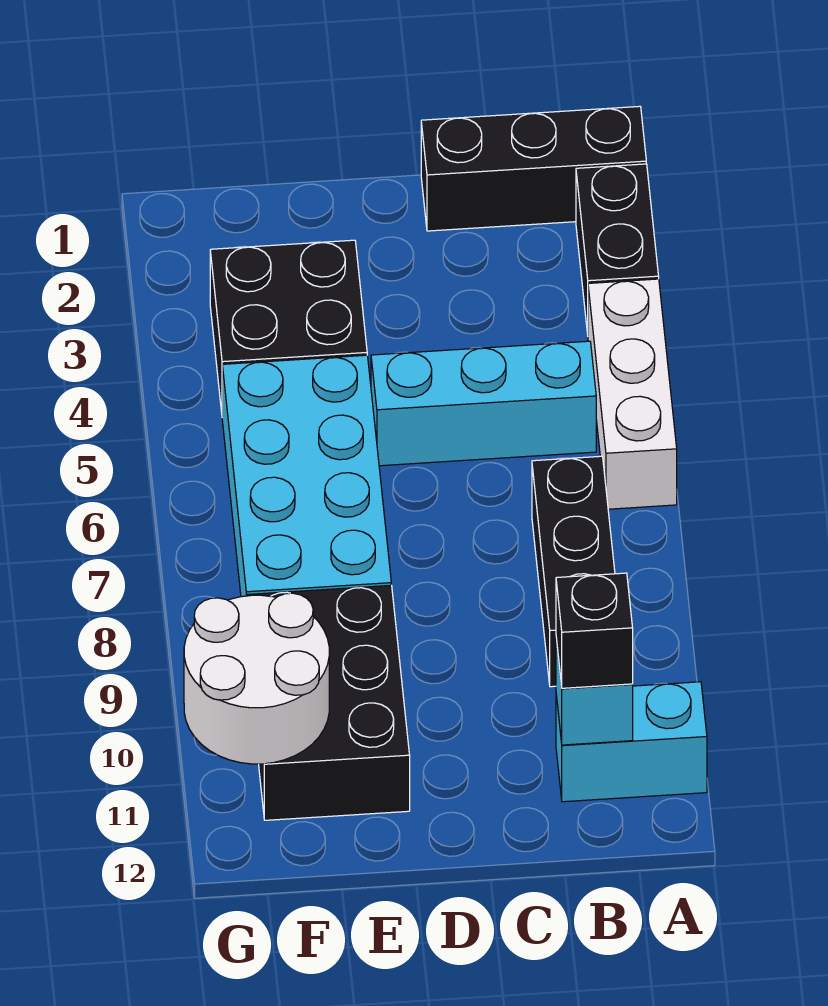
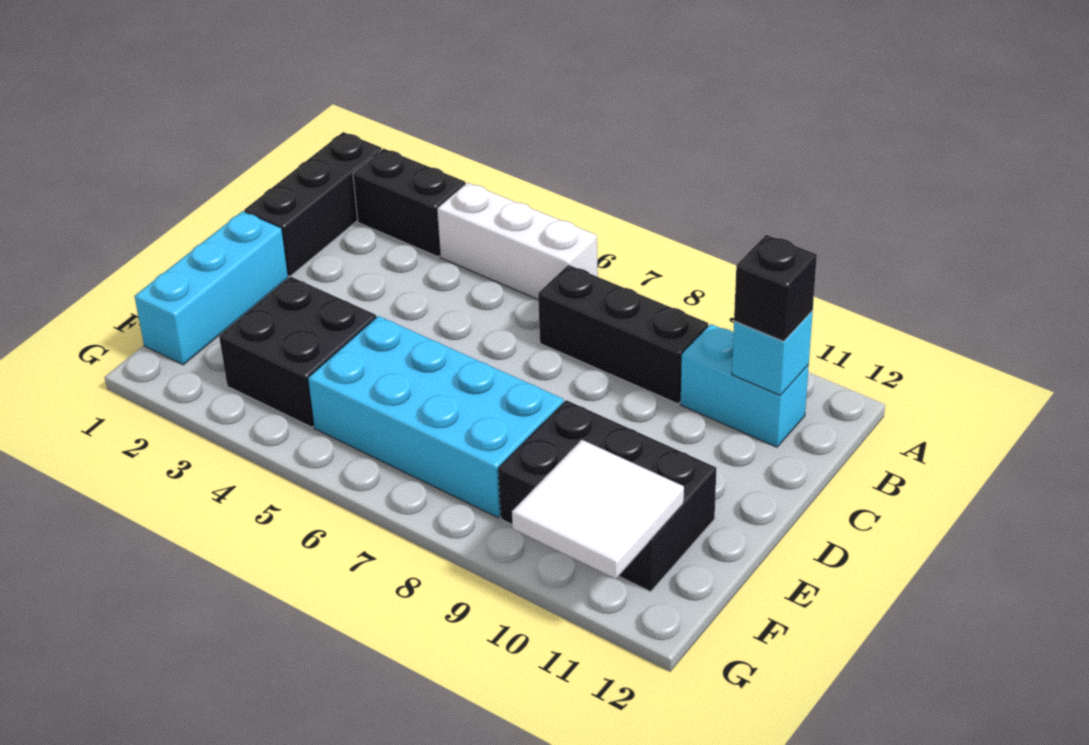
cyan brick A11:B11 level 1 -> cyan brick B10:B11 level 1
cyan brick B5:D5 level 1 -> cyan brick D1:F1 level 1
white round brick F10:G11 level 2 -> white tile F10:G11 level 2

